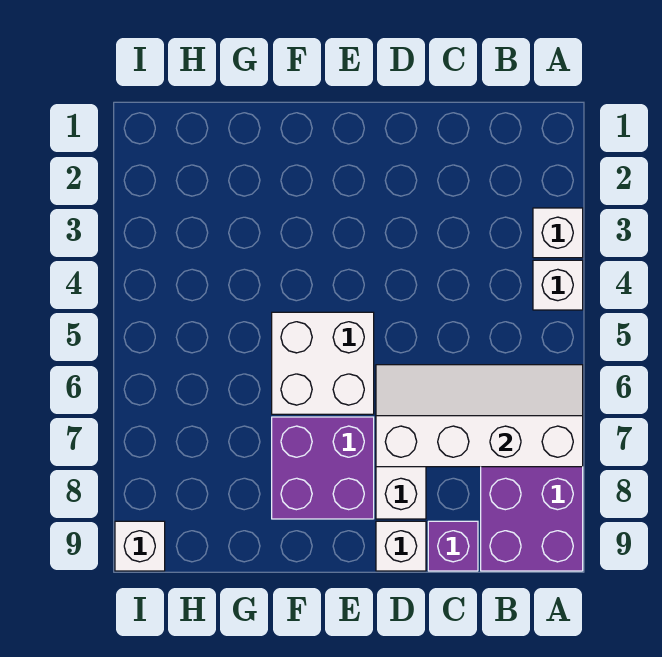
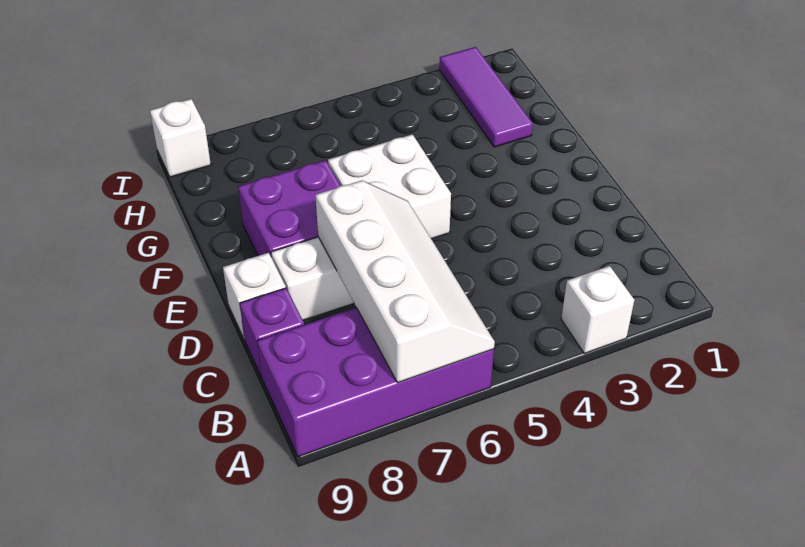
white brick A4 level 1 -> none
none -> purple tile G2:I2 level 1

